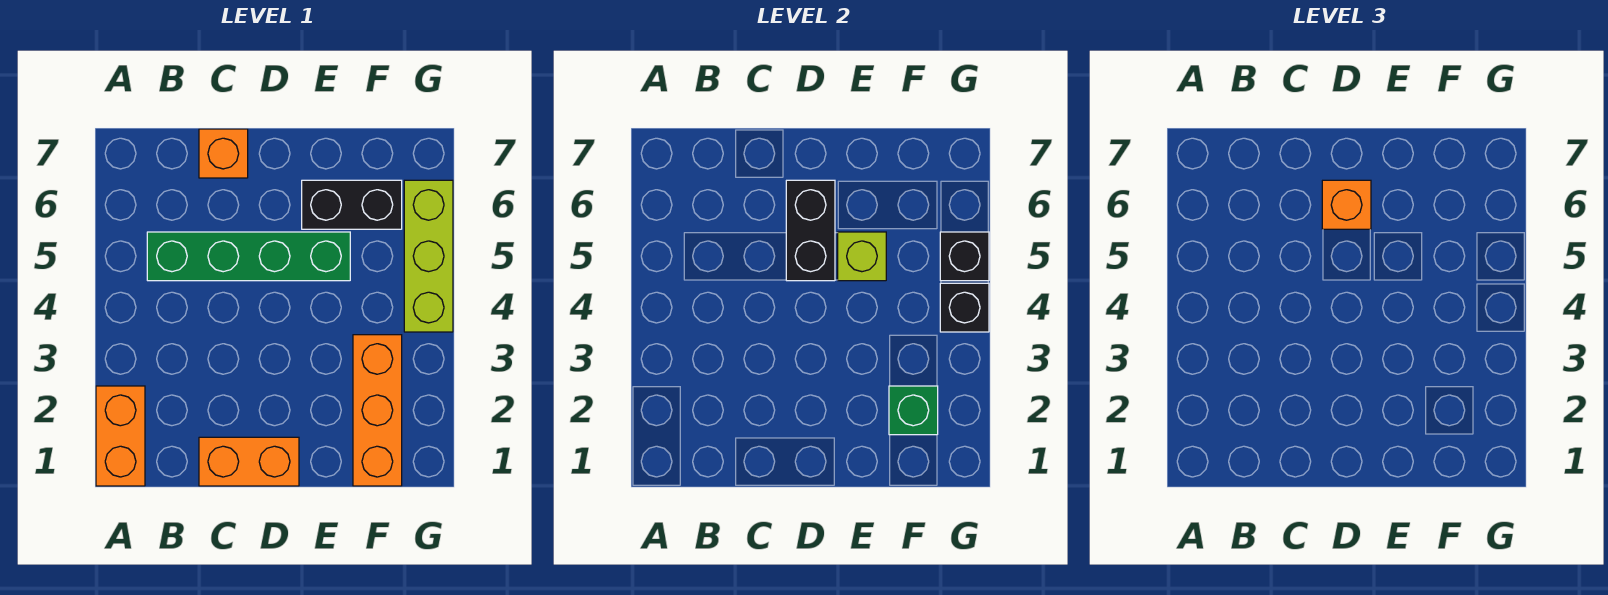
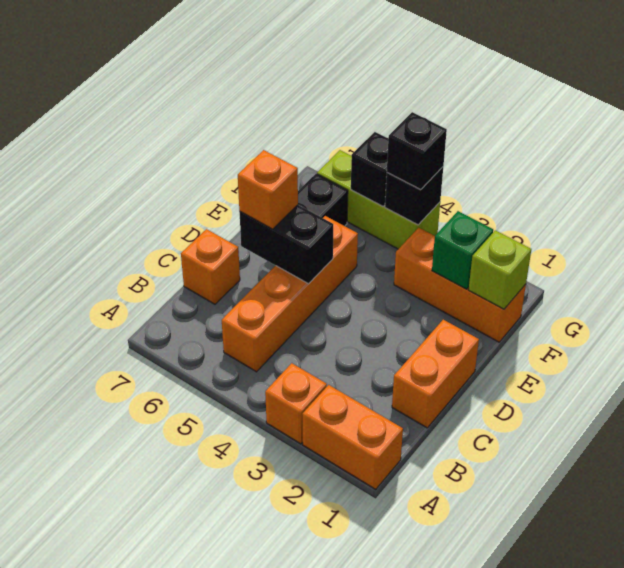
none -> orange brick A3 level 1
green brick B5:E5 level 1 -> orange brick B5:E5 level 1
lime brick E5 level 2 -> lime brick F1 level 2
none -> black brick G4 level 3

